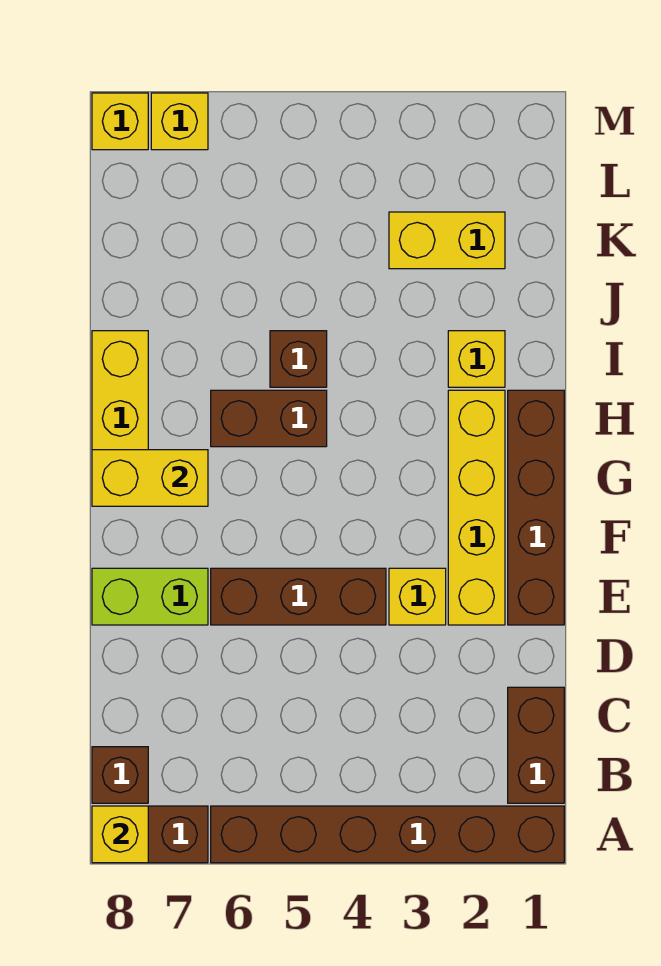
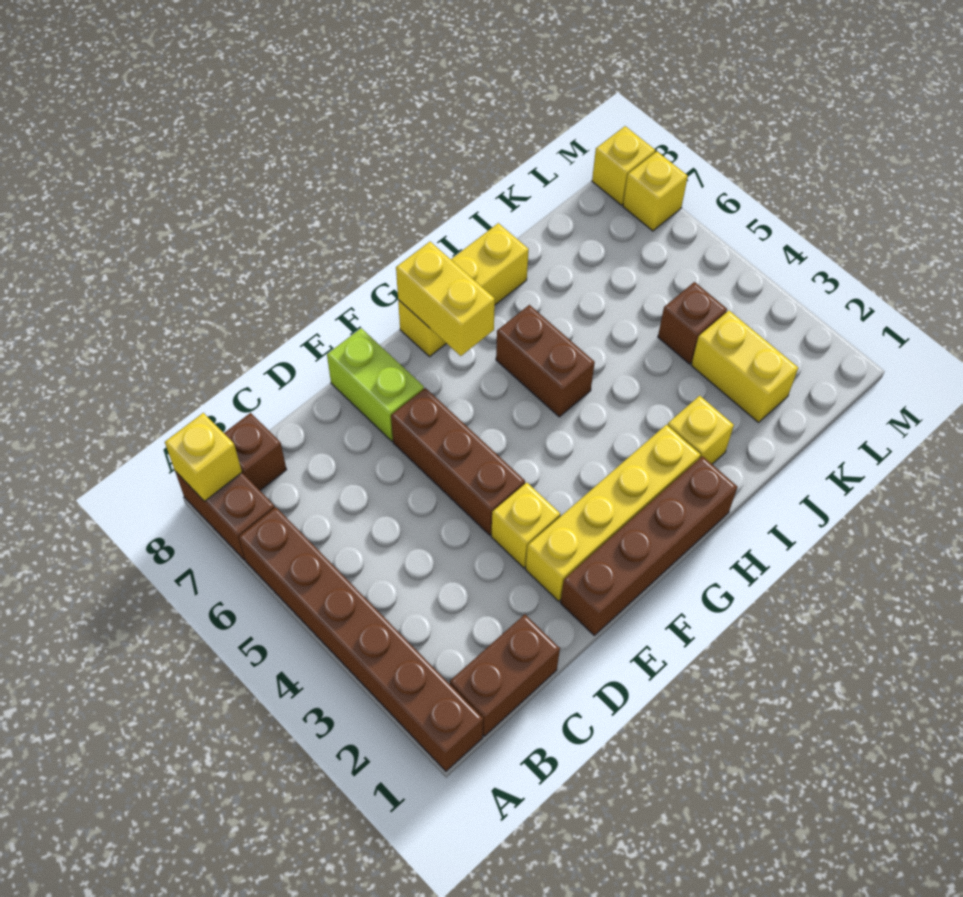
brown brick I5 level 1 -> brown brick K4 level 1

